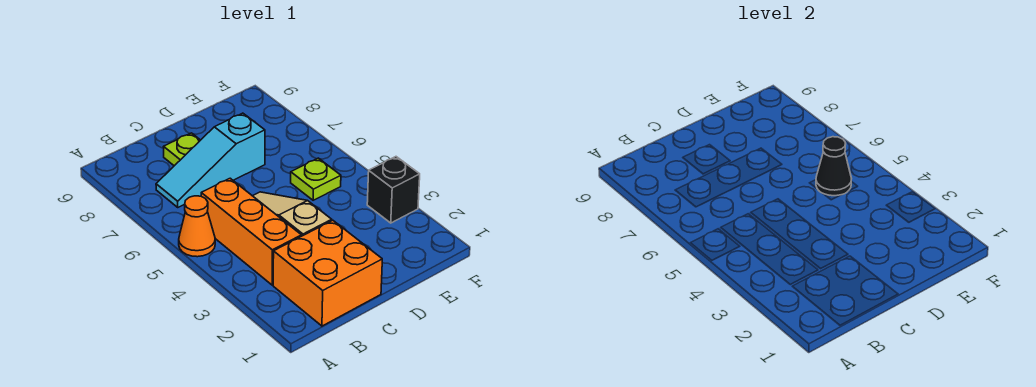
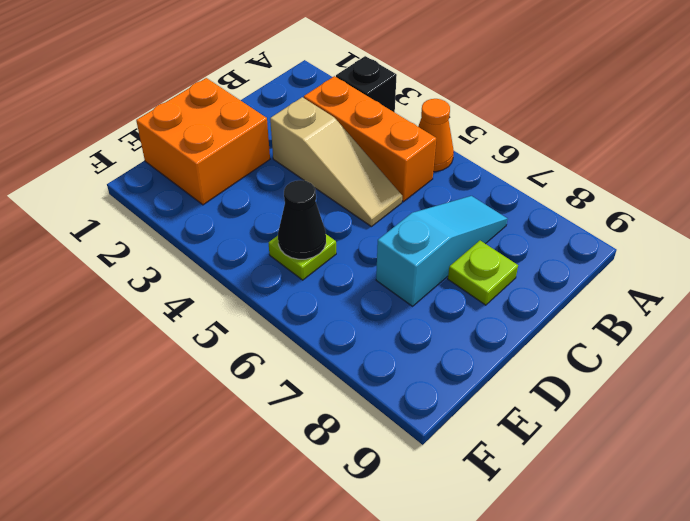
orange brick B1:C2 level 1 -> orange brick D1:E2 level 1
black brick F3 level 1 -> black brick A3 level 1

